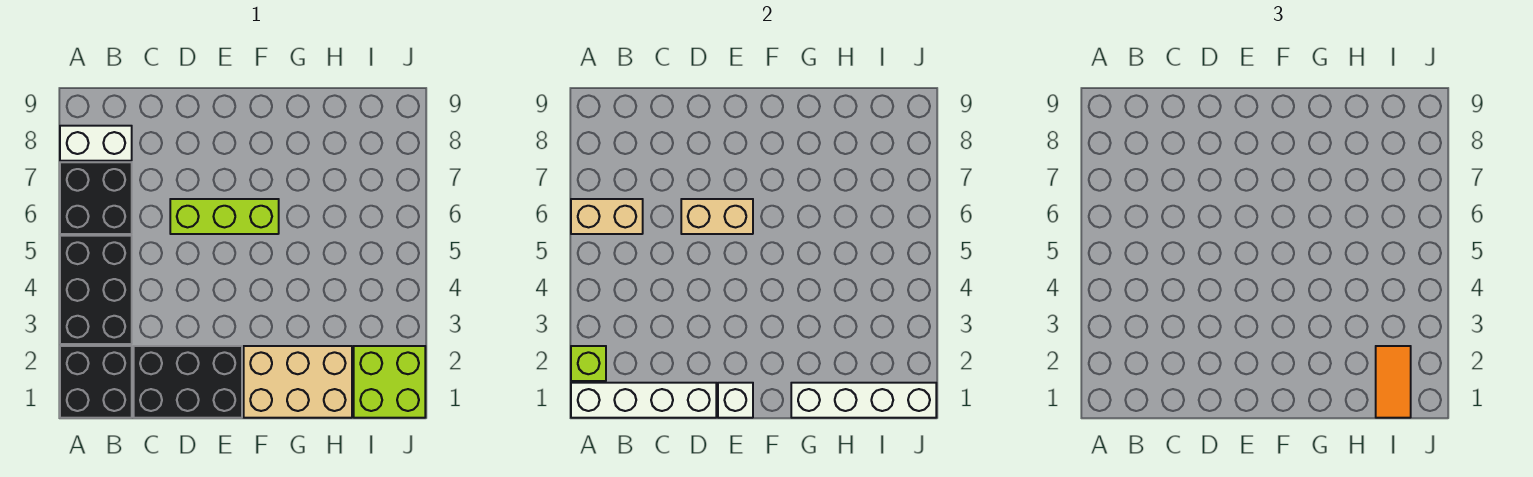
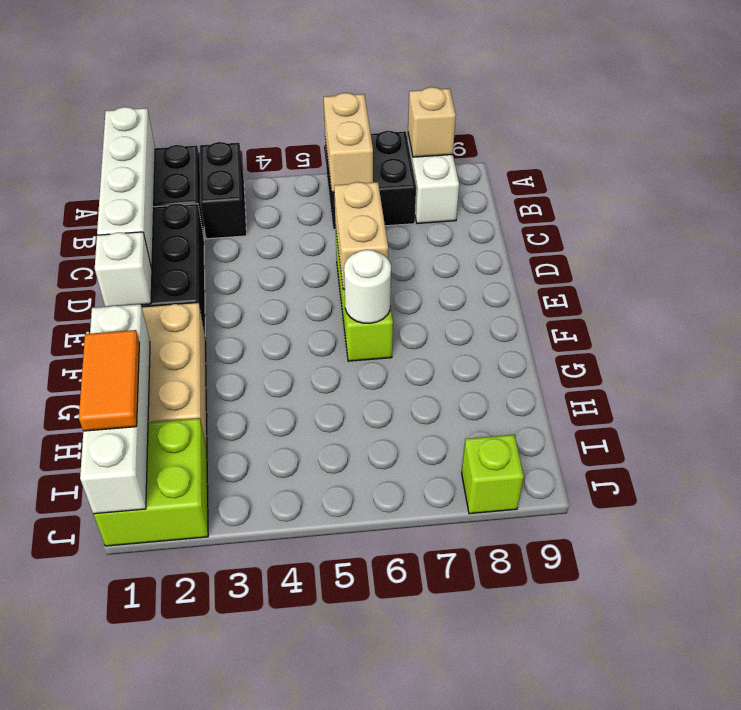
lime brick A2 level 2 -> lime brick J8 level 1
black brick A3:B5 level 1 -> black brick A3:B3 level 1
none -> tan brick A8 level 2
none -> white round brick F6 level 2
orange tile I1:I2 level 3 -> orange tile H1:I1 level 3

